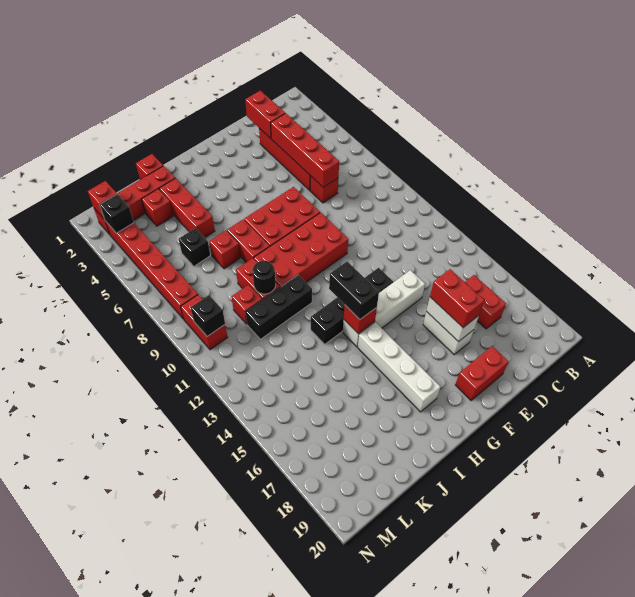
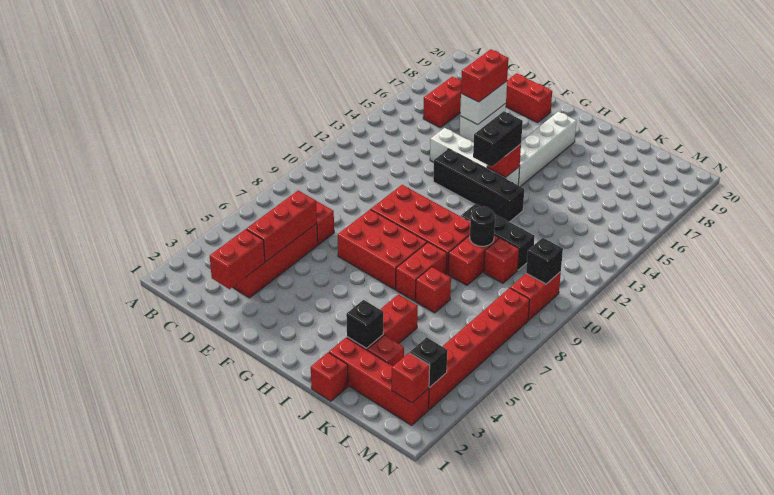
red brick D4:D7 level 2 -> red brick D4:D6 level 2
black brick K6 level 1 -> black brick J3 level 2

